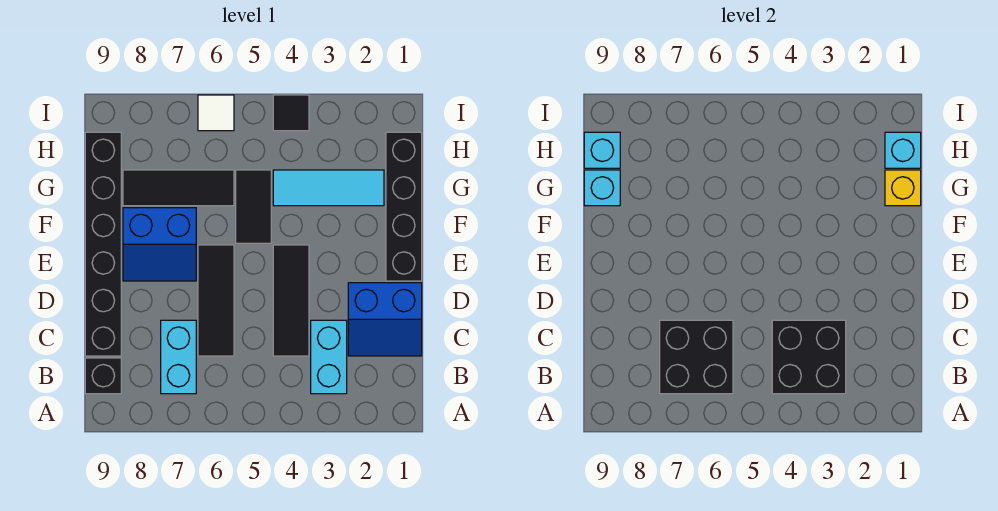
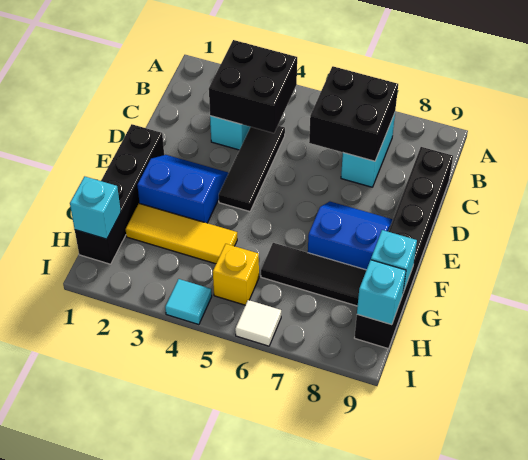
black brick B9 level 1 -> none
blue slope C1:D2 level 1 top D -> blue slope E2:F3 level 1 top F
black tile C6:E6 level 1 -> none
black tile F5:G5 level 1 -> none
yellow brick G1 level 2 -> yellow brick H5 level 1
cyan tile G2:G4 level 1 -> yellow tile G2:G4 level 1
black tile I4 level 1 -> cyan tile I4 level 1

